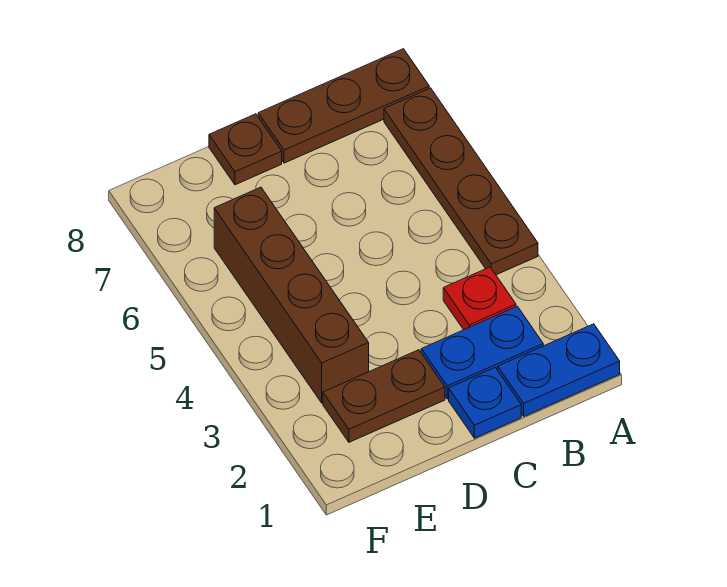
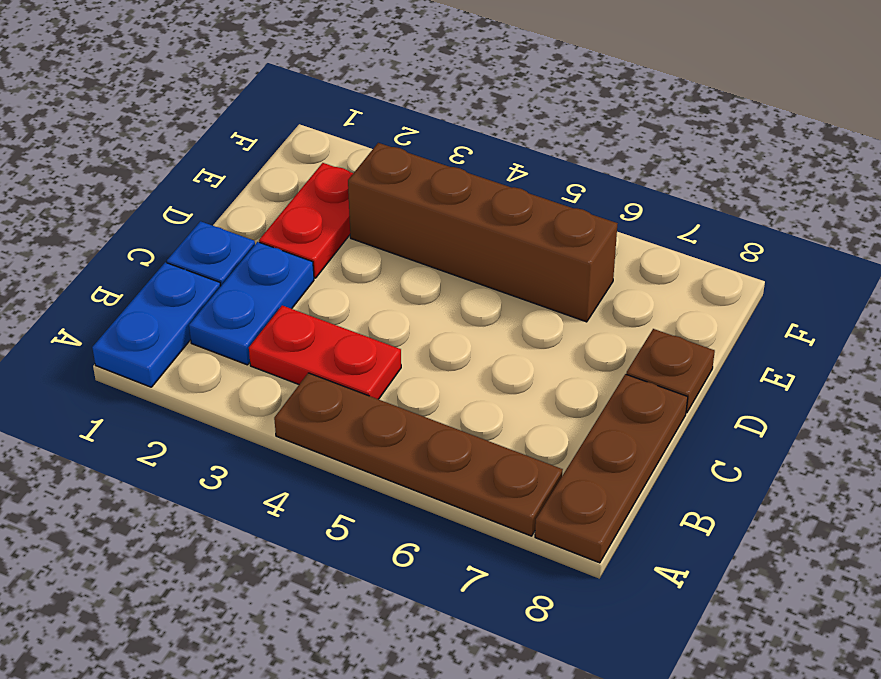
red plate B3 level 1 -> red plate B3:B4 level 1
brown plate D2:E2 level 1 -> red plate D2:E2 level 1

